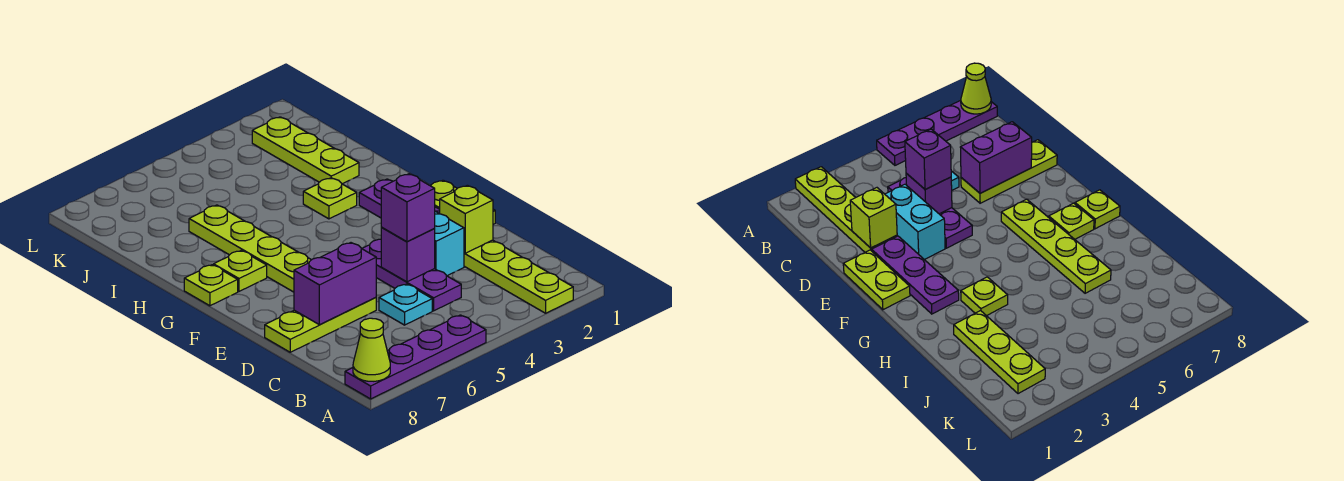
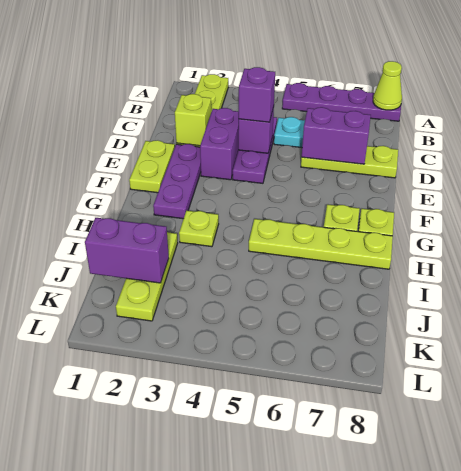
cyan brick D3:E3 level 1 -> purple brick D3:E3 level 1
lime plate F6:I6 level 1 -> lime plate H5:H8 level 1
none -> purple brick J1:J2 level 2

